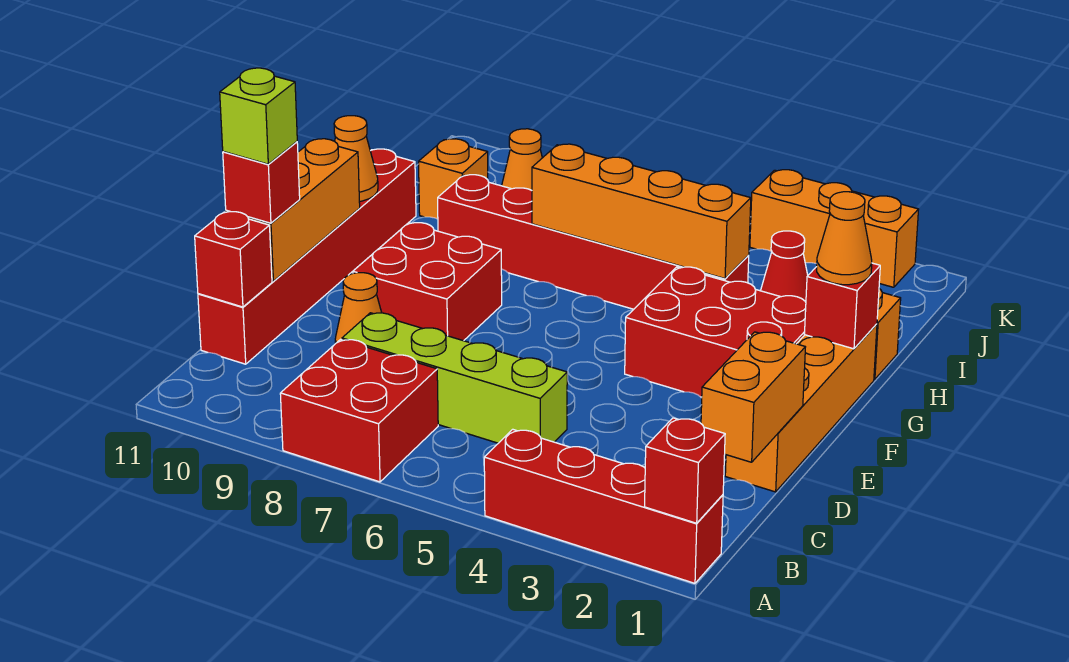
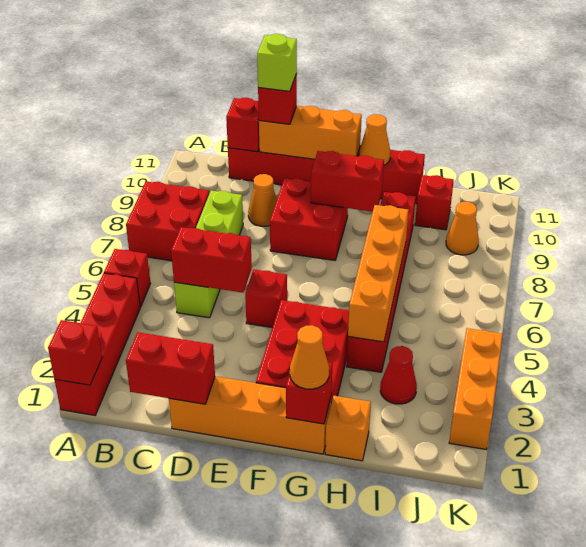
none -> red brick A5 level 1
orange brick C1:D1 level 2 -> red brick C1:D1 level 2
none -> red brick C5:D5 level 2
none -> red brick E5 level 1
none -> red brick F9:G9 level 2
orange brick I10 level 1 -> red brick I10 level 1

